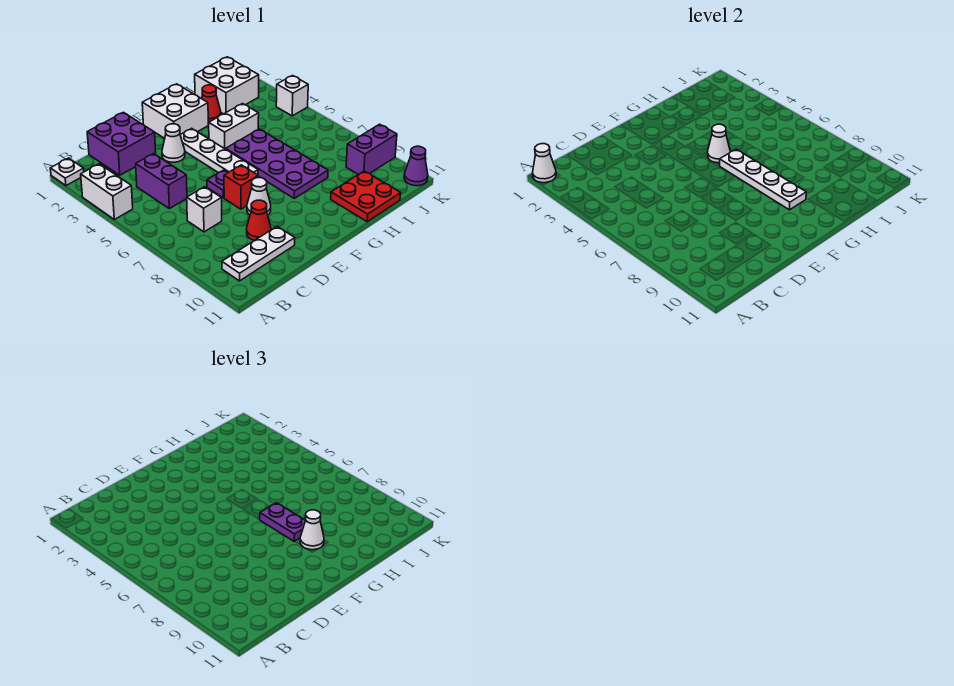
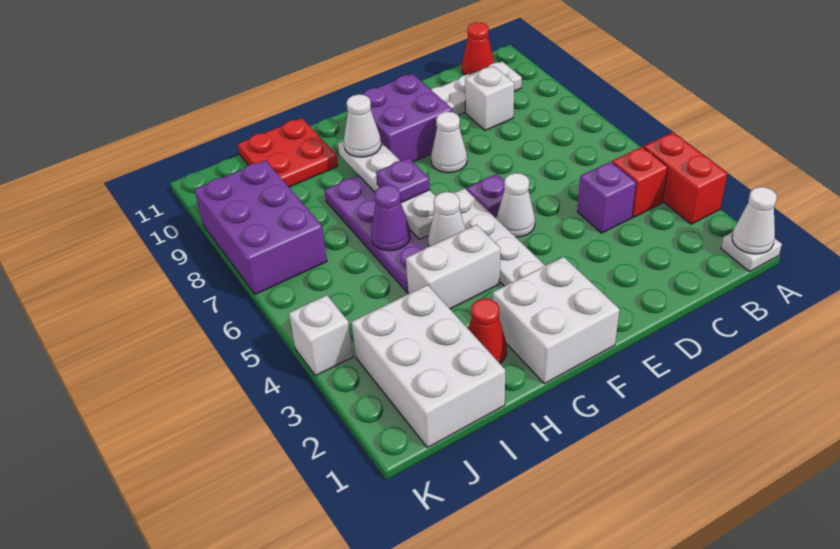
white brick A3:A4 level 1 -> red brick A3:A4 level 1
purple brick C1:D2 level 1 -> purple brick E9:F10 level 1
purple brick C4:C5 level 1 -> purple brick C4 level 1
white brick C7 level 1 -> white brick C9 level 1
red cone D9 level 1 -> red cone B11 level 1
white cone E3 level 1 -> white cone E5 level 1
red brick E7 level 1 -> red brick B4 level 1
purple plate G7:G8 level 3 -> purple plate G7 level 3
white brick I1:J2 level 1 -> white brick I1:J3 level 1
purple brick J9:K9 level 1 -> purple brick J7:K9 level 1
purple cone K11 level 1 -> purple cone H6 level 2

